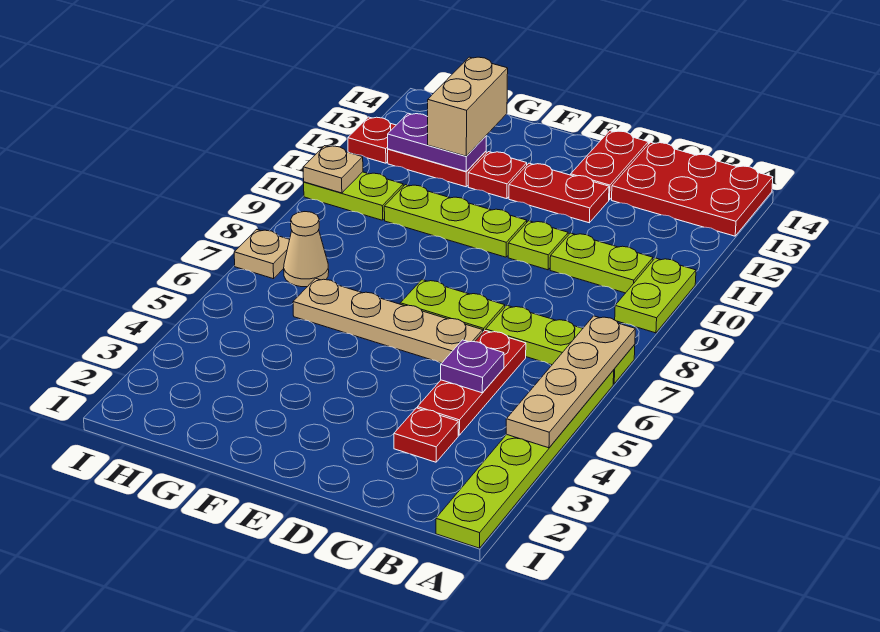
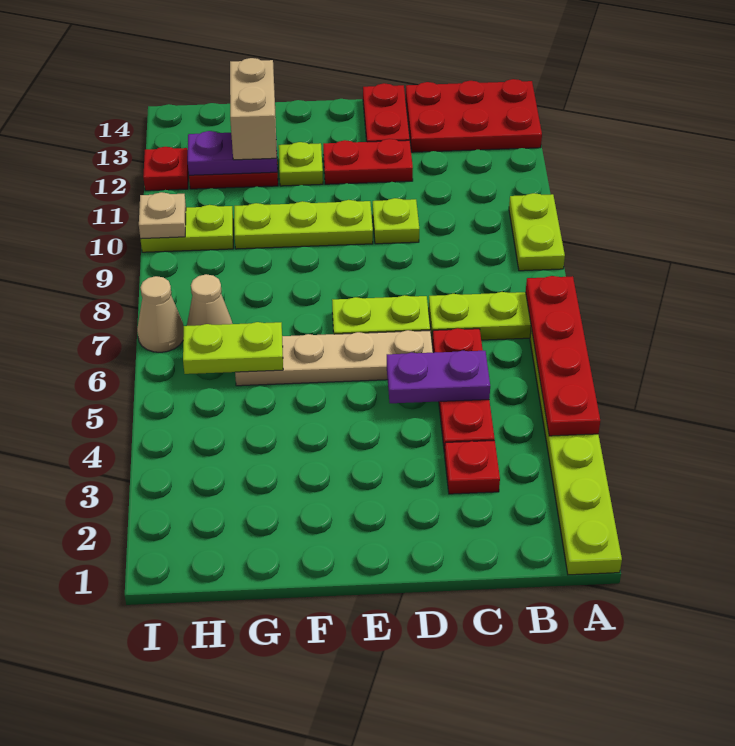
tan plate A4:A7 level 2 -> red plate A4:A7 level 2
lime plate B10:C10 level 1 -> lime plate G6:H6 level 2
purple plate C5 level 2 -> purple plate C5:D5 level 2
red plate F12 level 1 -> lime plate F12 level 1
tan plate I7 level 1 -> tan cone I7 level 1

